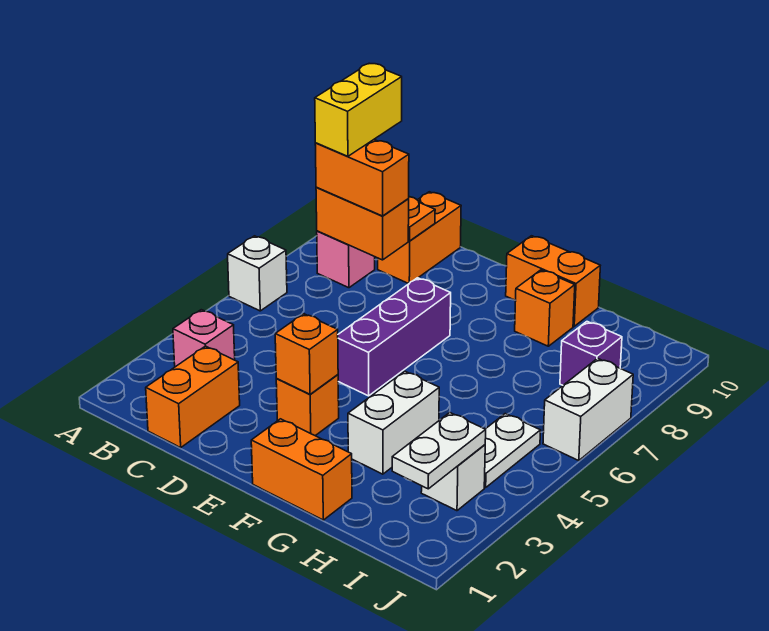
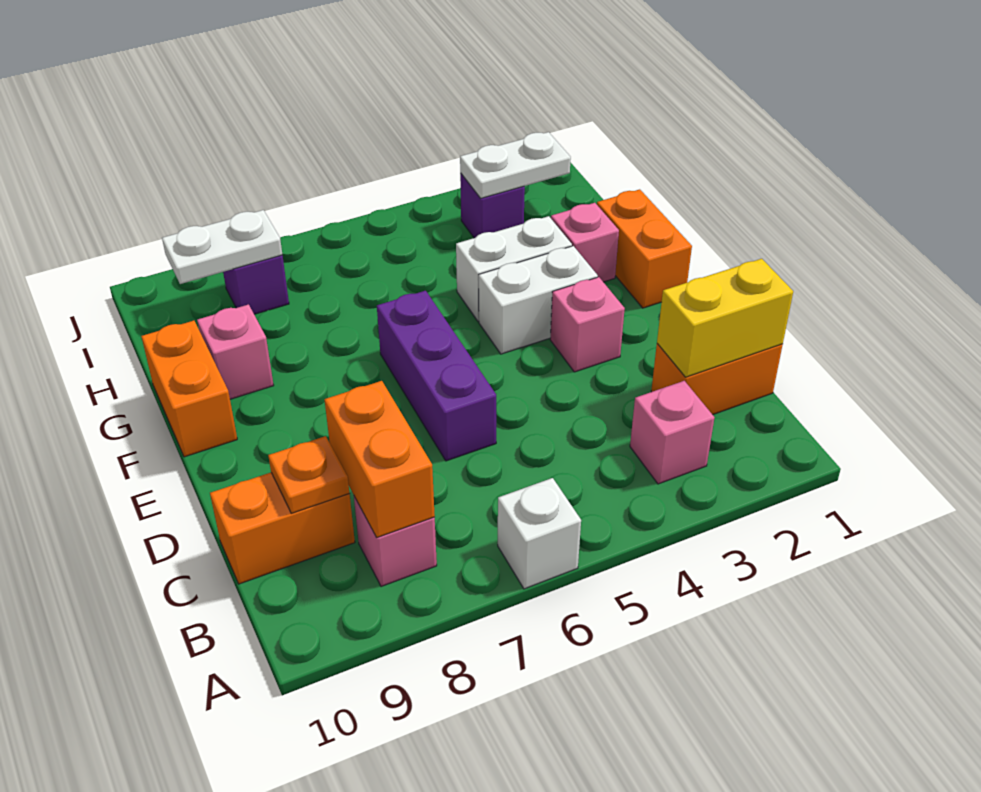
orange brick B8:C8 level 3 -> none
yellow brick B8:B9 level 4 -> yellow brick C1:C2 level 2
orange brick E3 level 1 -> pink brick E3 level 1
orange brick E3 level 2 -> none
purple brick E5:E7 level 1 -> purple brick D6:F6 level 1
none -> pink brick G2 level 1
orange brick G9 level 1 -> pink brick G9 level 1
white brick I3 level 1 -> purple brick I3 level 1
white plate I4:I5 level 1 -> white plate I8:I9 level 2
white brick J6:J7 level 1 -> white brick F3:F4 level 1

